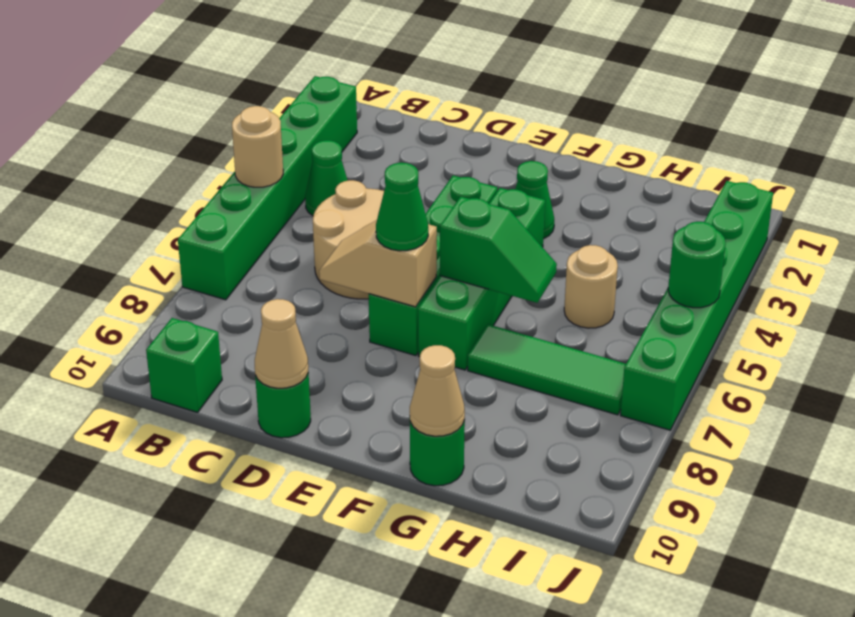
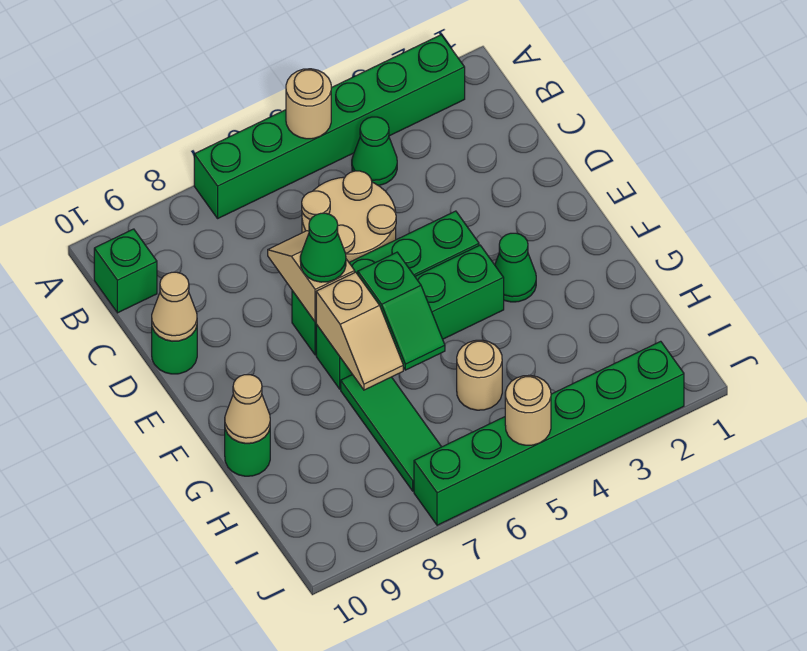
none -> tan slope F7:G7 level 2 top F
green round brick J5 level 2 -> tan round brick J5 level 2

